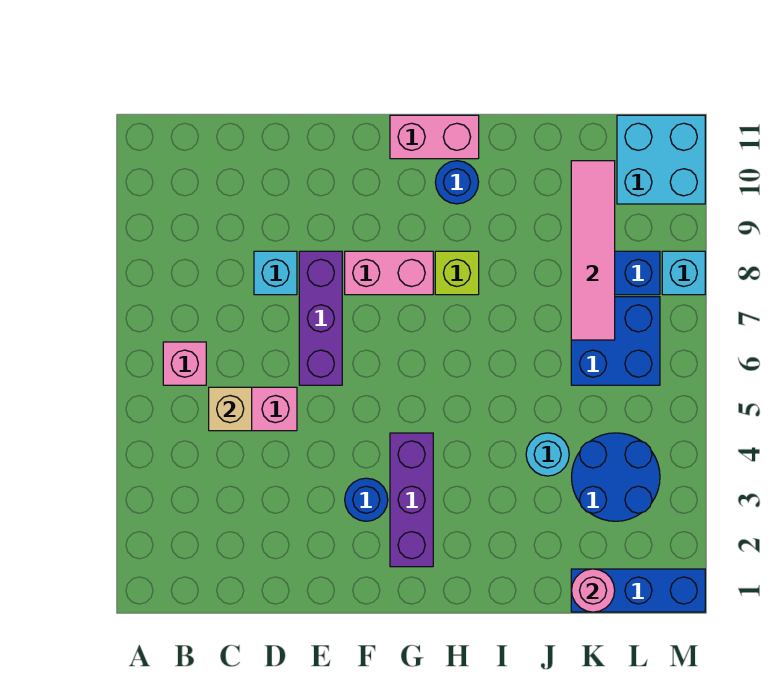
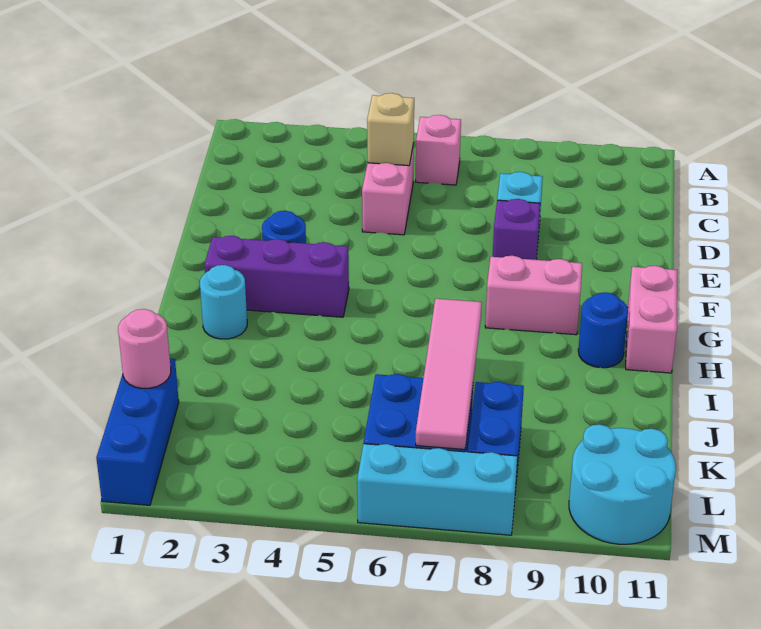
purple brick E6:E8 level 1 -> purple brick E8 level 1
pink brick F8:G8 level 1 -> pink brick G8:G9 level 1
lime brick H8 level 1 -> none
cyan round brick J4 level 1 -> cyan round brick H2 level 1
blue round brick K3:L4 level 1 -> none
pink tile K7:K10 level 2 -> pink tile I7:L7 level 2
cyan brick L10:M11 level 1 -> cyan round brick L10:M11 level 1
cyan brick M8 level 1 -> cyan brick M6:M8 level 1

